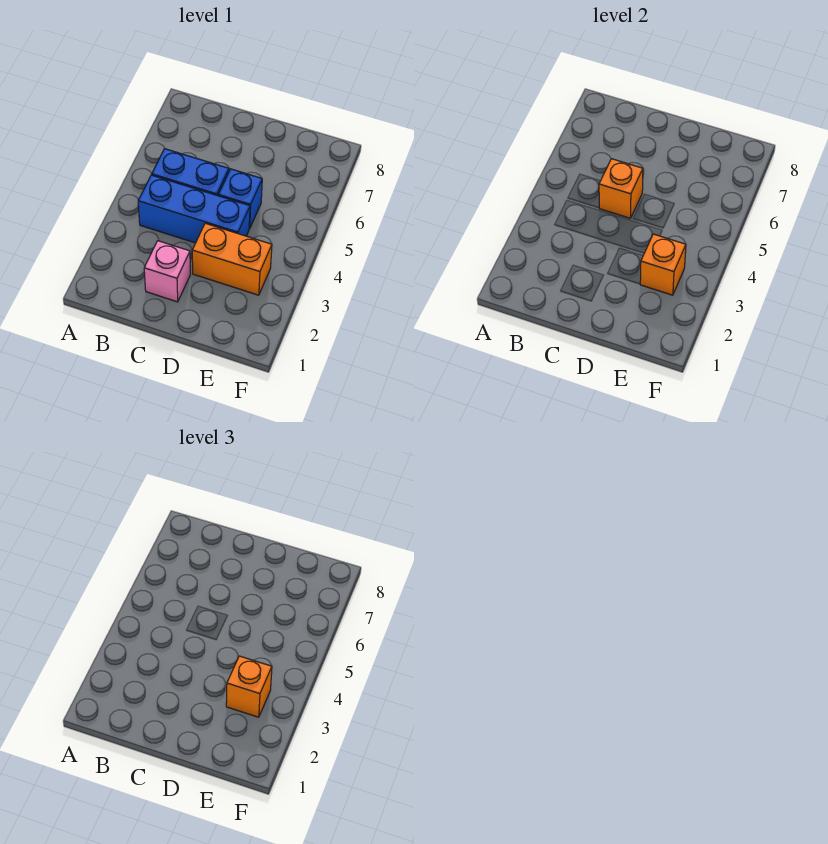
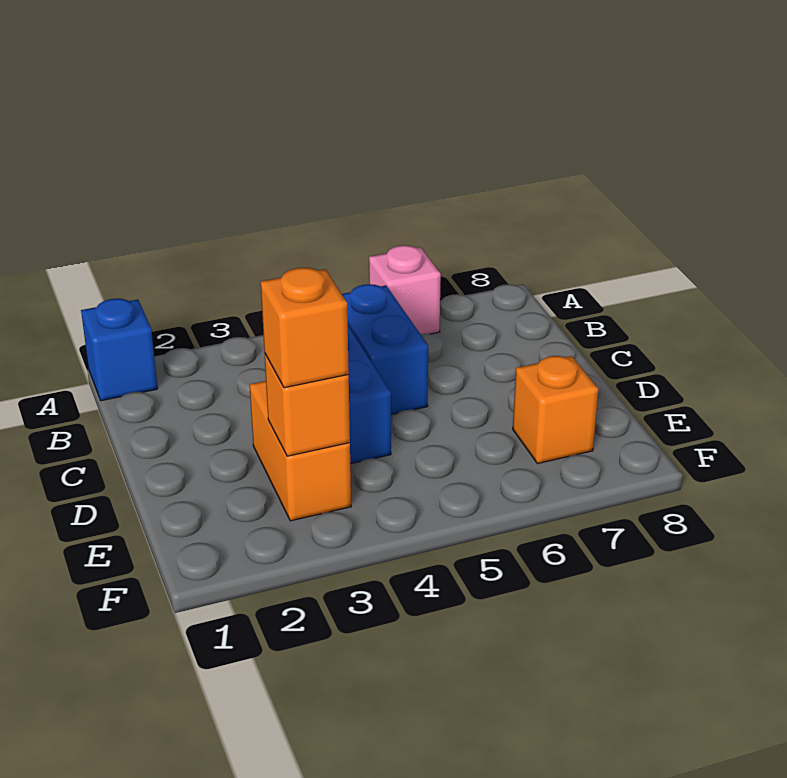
pink brick C2 level 1 -> pink brick A6 level 1
orange brick C5 level 2 -> orange brick E7 level 1
blue brick D5 level 1 -> blue brick A1 level 1

